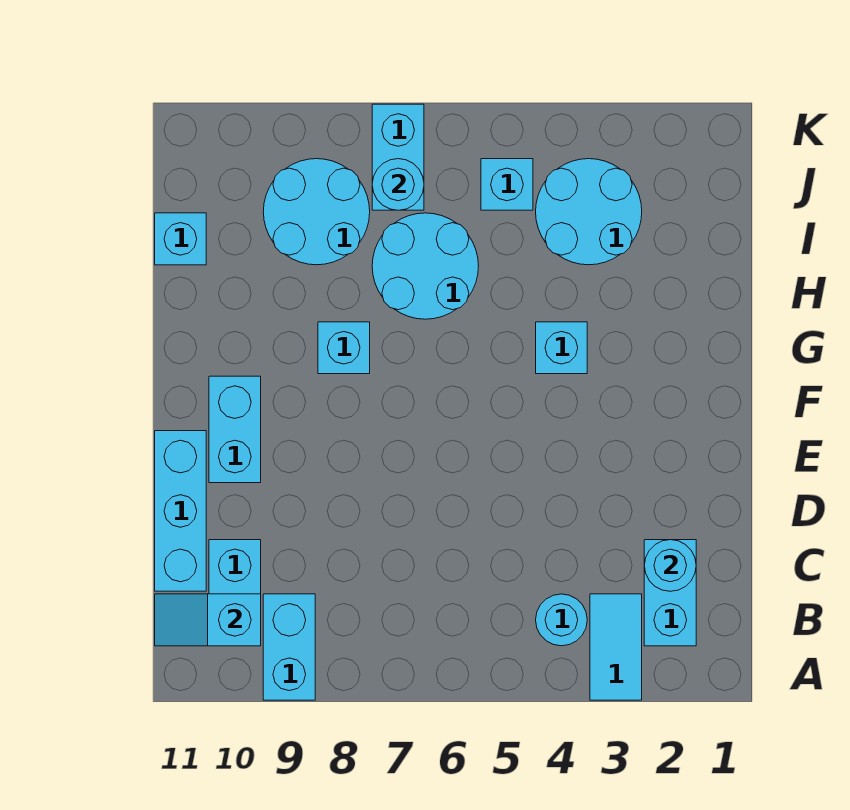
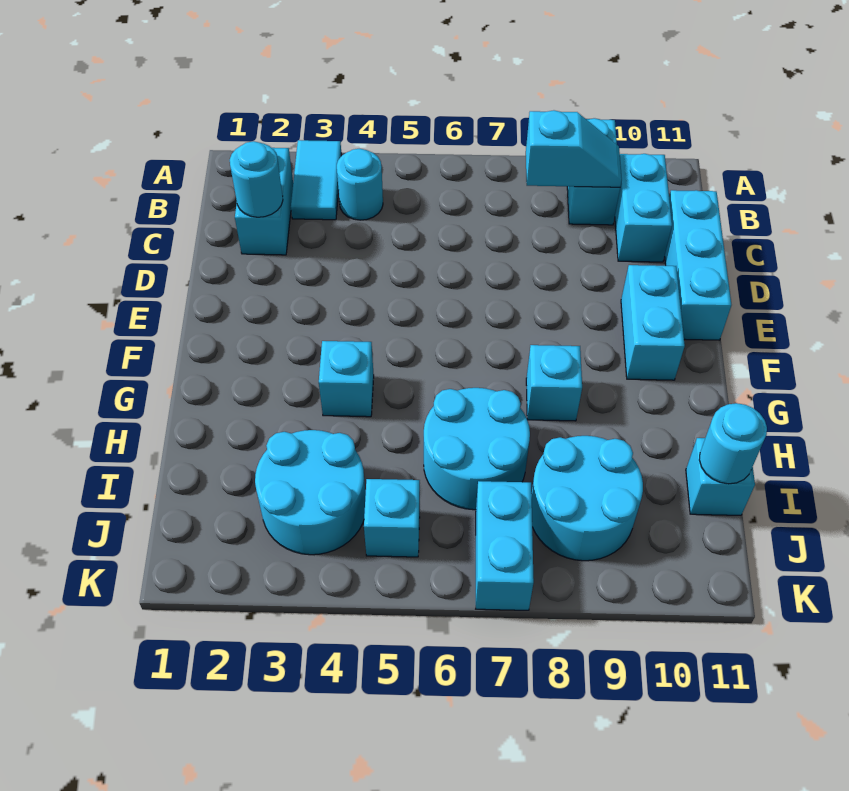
cyan slope B10:B11 level 2 top 10 -> cyan slope B8:B9 level 2 top 8
cyan round brick J7 level 2 -> cyan round brick I11 level 2

